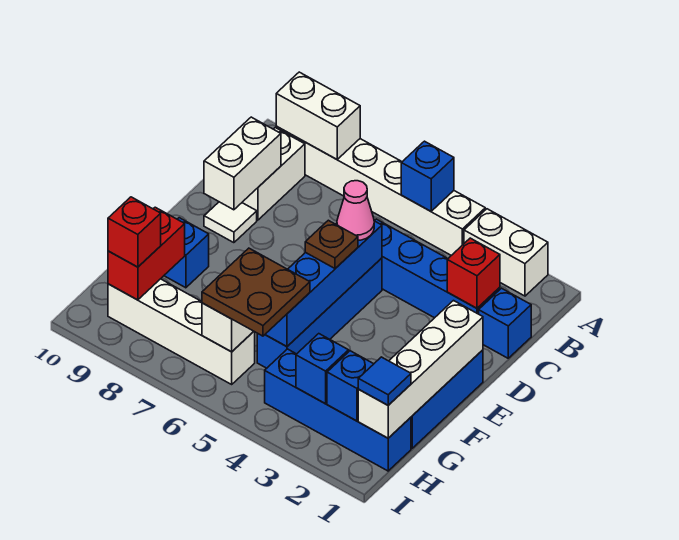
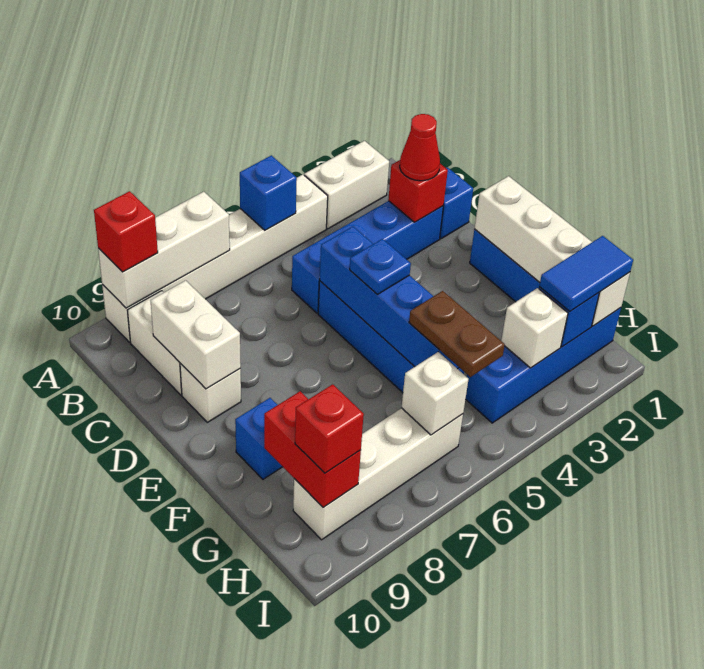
white brick A8:A9 level 2 -> white brick A7:A9 level 2
none -> red brick A9 level 3
none -> red cone C2 level 3
pink cone D5 level 3 -> none
white tile D9 level 1 -> white brick D9 level 1
brown plate E5 level 3 -> blue plate E5 level 3
brown plate G5:H6 level 3 -> brown plate G5:H5 level 3
blue tile H1 level 3 -> blue tile H1:H2 level 3
blue brick H3 level 2 -> white brick H3 level 2

